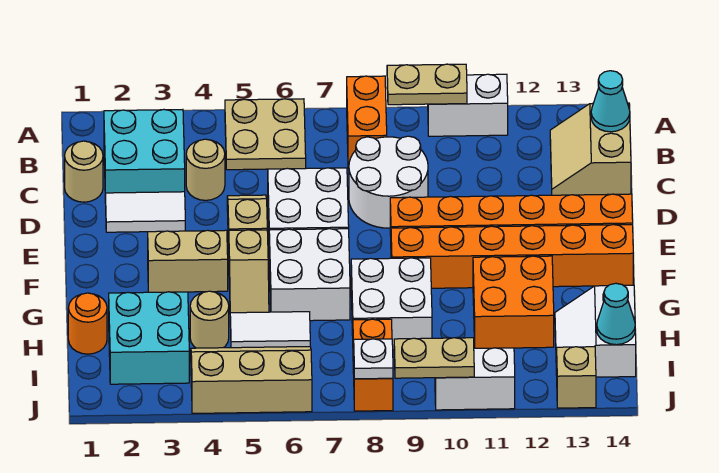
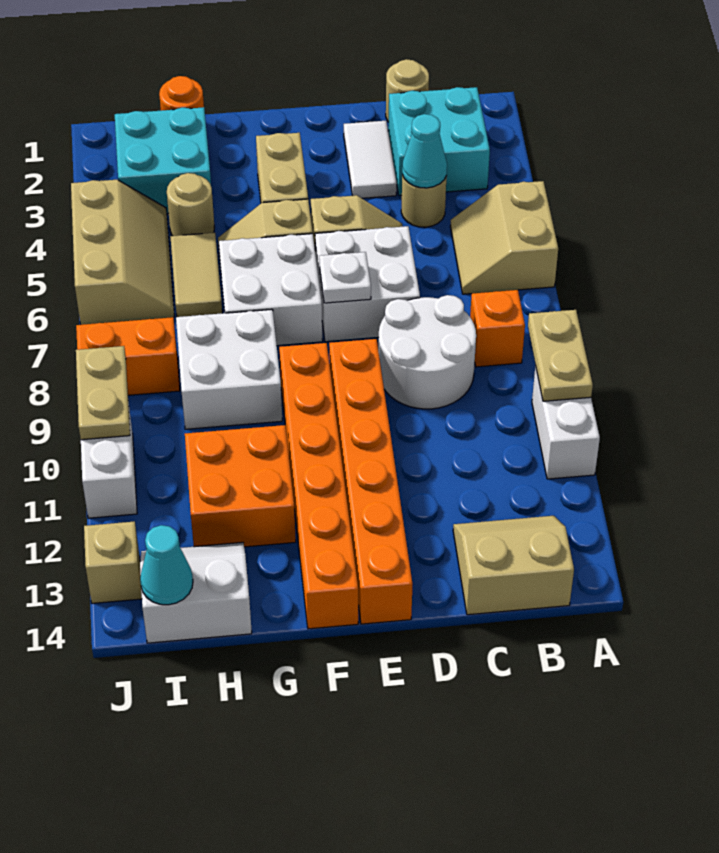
tan plate A5:B6 level 1 -> tan slope A5:B6 level 1 top A
orange brick A8:B8 level 1 -> orange brick B8 level 1
cyan cone B14 level 2 -> cyan cone C4 level 2
white tile H5:H6 level 1 -> tan tile H5:H6 level 1
white plate J8 level 2 -> white plate E7 level 2

